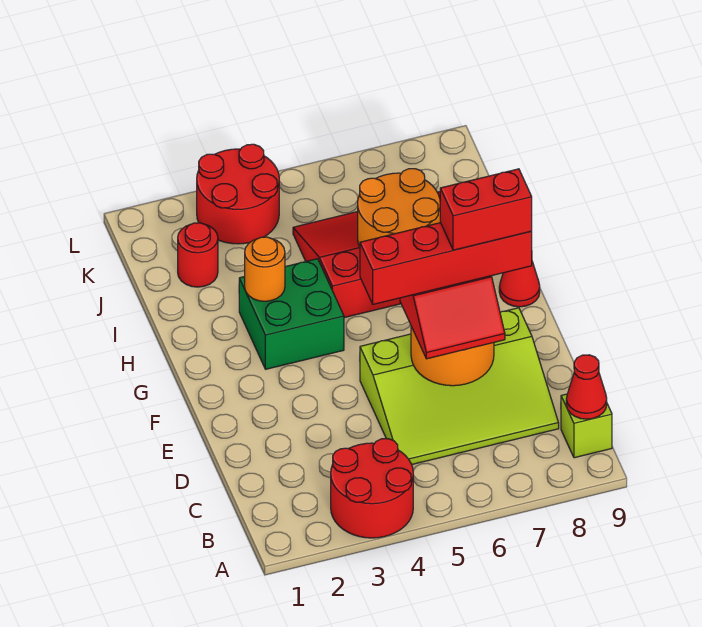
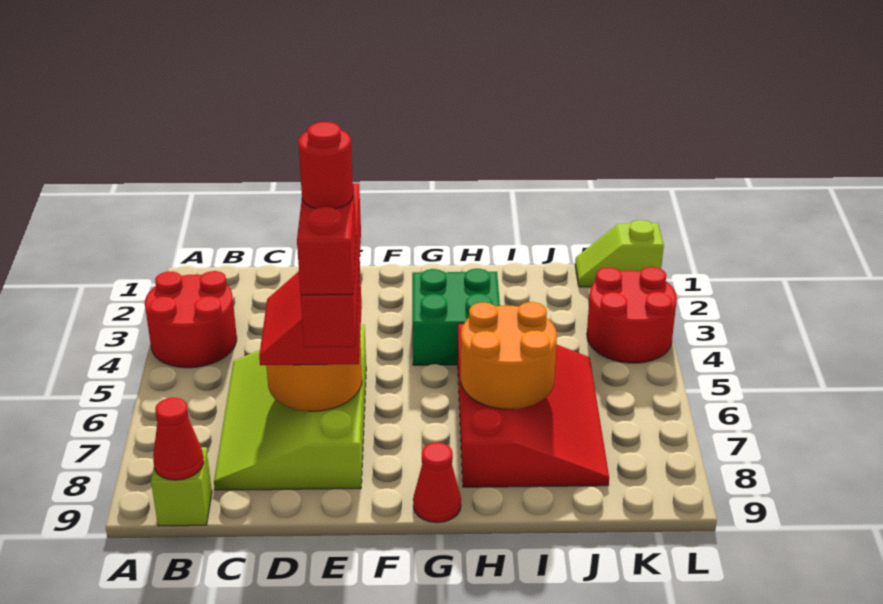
orange round brick H3 level 2 -> none
red round brick J2 level 1 -> red round brick E7 level 6
none -> lime slope K1:L1 level 1 top L

